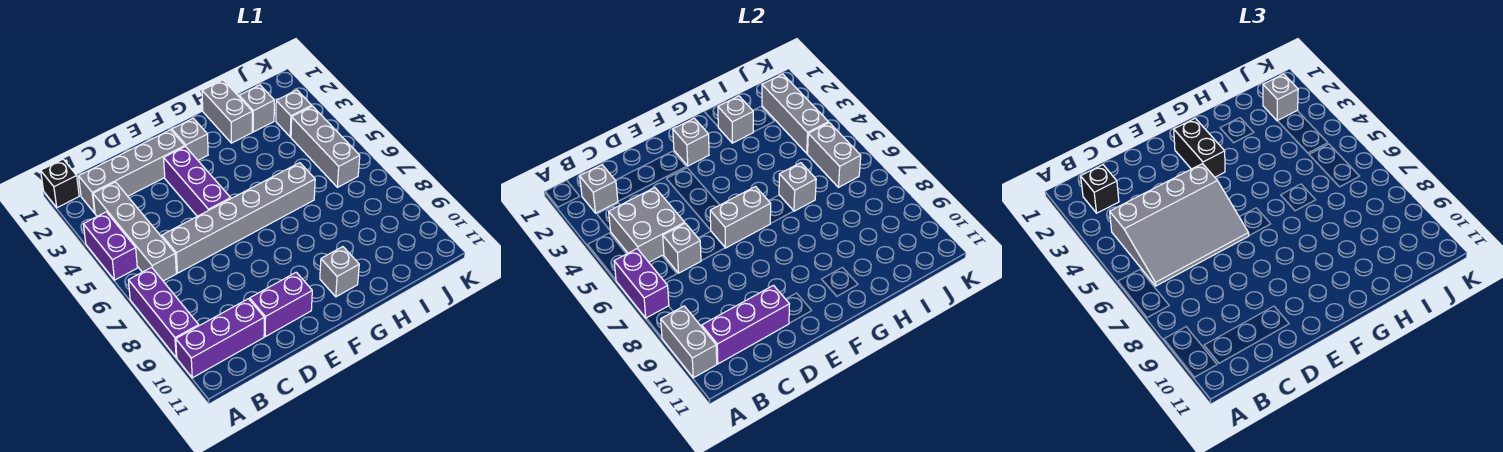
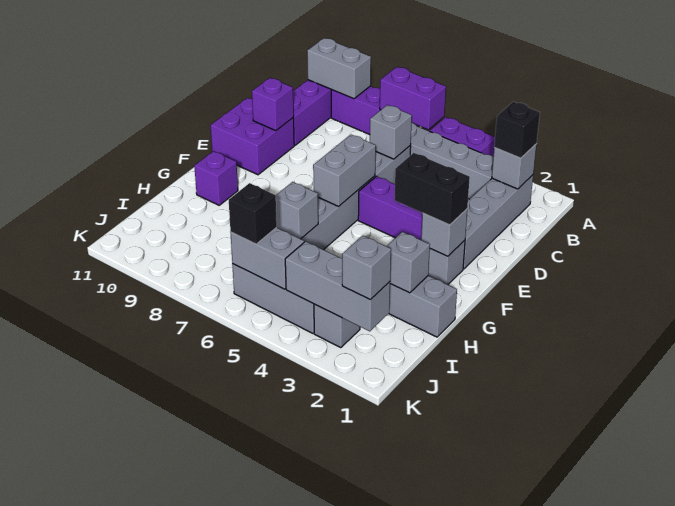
black brick A1 level 1 -> black brick J6 level 3
grey brick B4:C5 level 2 -> none
grey slope B4:E6 level 3 top 4 -> none
purple brick B10:D10 level 2 -> purple brick D10 level 2
purple brick D10:E10 level 1 -> purple brick D10:E11 level 1
grey brick G10 level 1 -> purple brick G10 level 1
grey brick I2 level 1 -> none

